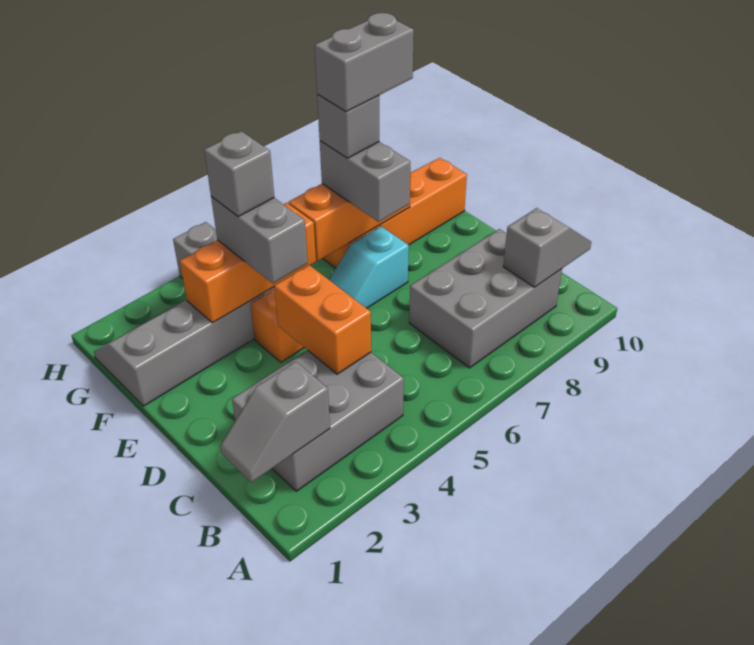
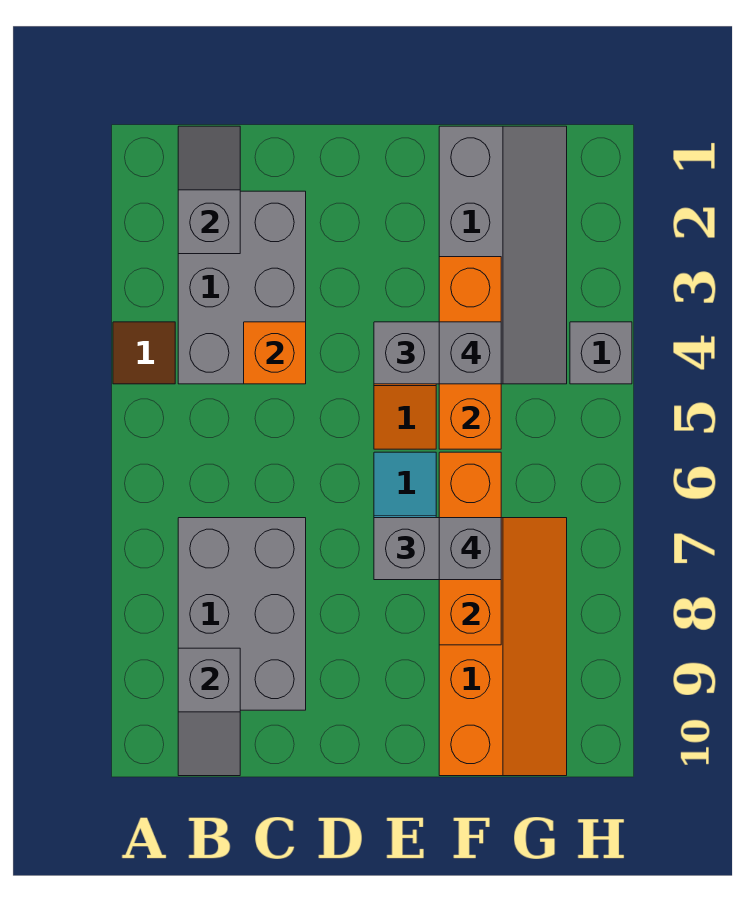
none -> brown tile A4 level 1
orange brick C4:D4 level 2 -> orange brick C4 level 2
grey brick F7:F8 level 5 -> none

